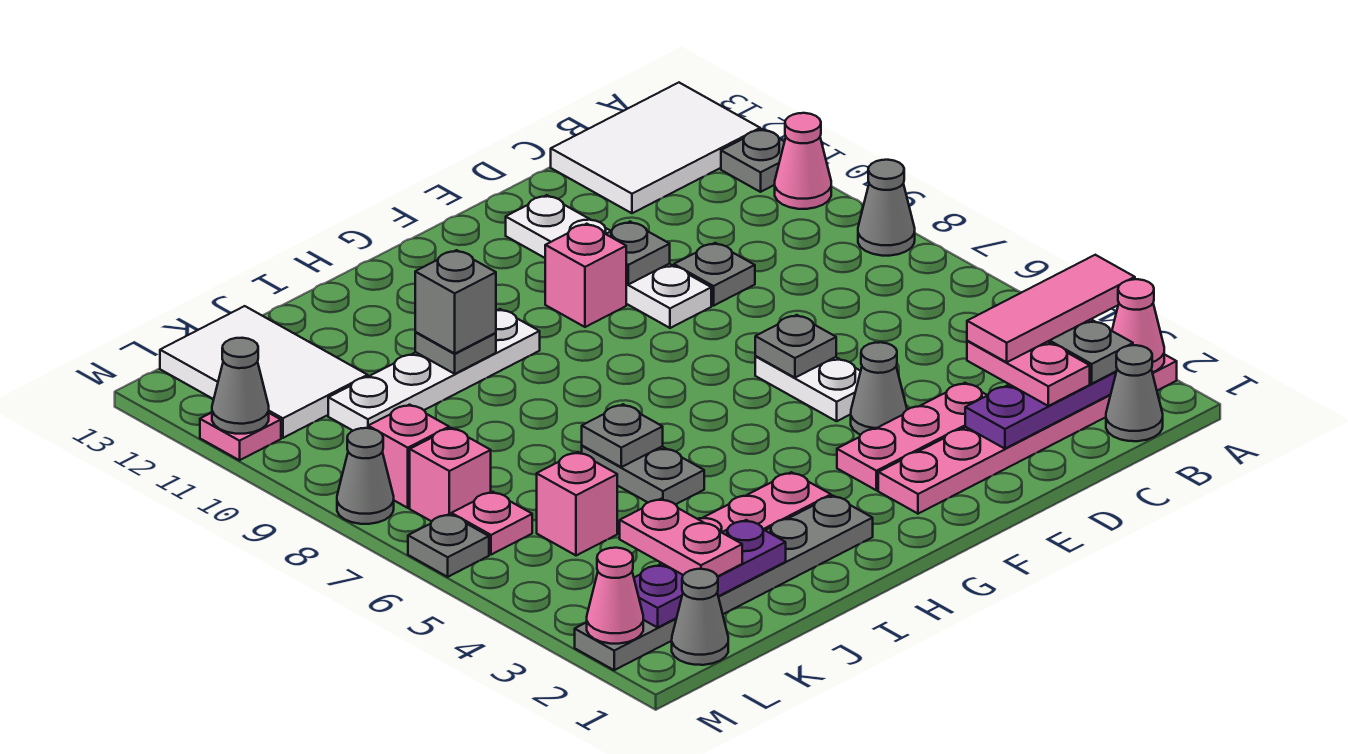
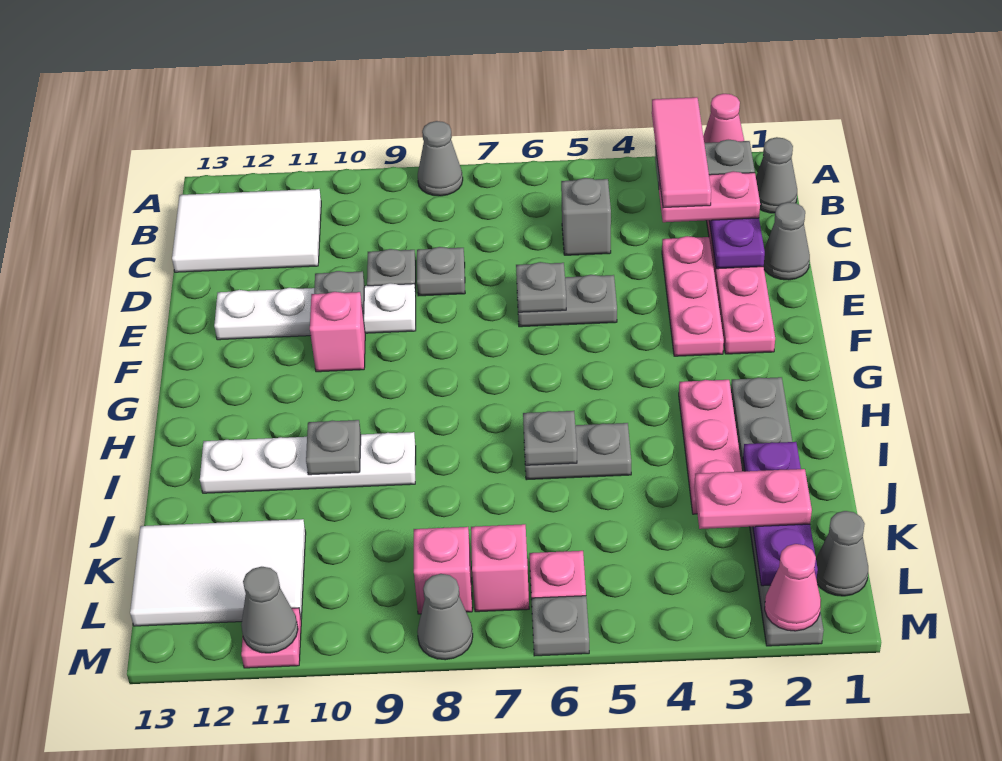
pink cone A10 level 1 -> none
grey plate A11 level 1 -> grey plate D8 level 1
white tile A12:C13 level 1 -> white tile B11:C13 level 1
grey cone E4 level 1 -> grey cone D1 level 1
white plate E5:E6 level 1 -> grey plate E5:E6 level 1
white plate H10:K10 level 1 -> white plate I9:I12 level 1
grey brick I10 level 3 -> grey brick C5 level 1
pink brick K5 level 1 -> none

